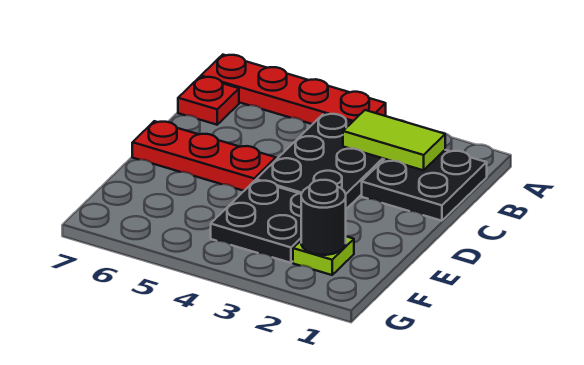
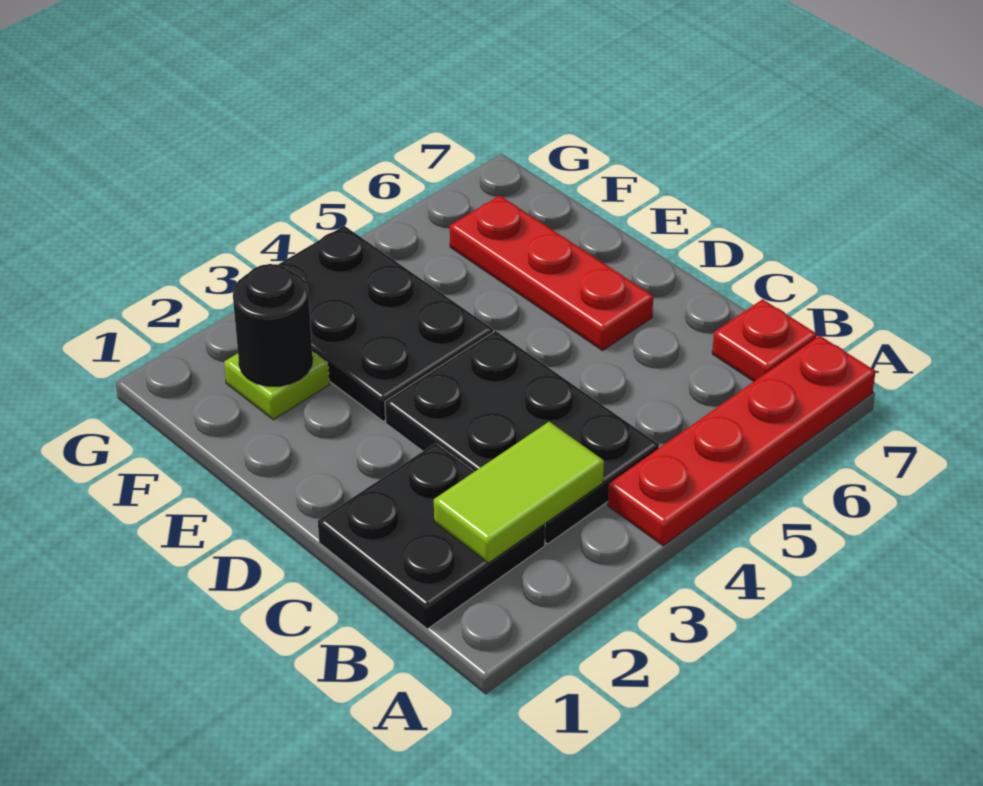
red plate D5:D7 level 1 -> red plate D6:F6 level 1
black plate E3:F4 level 1 -> black plate E3:G4 level 1

